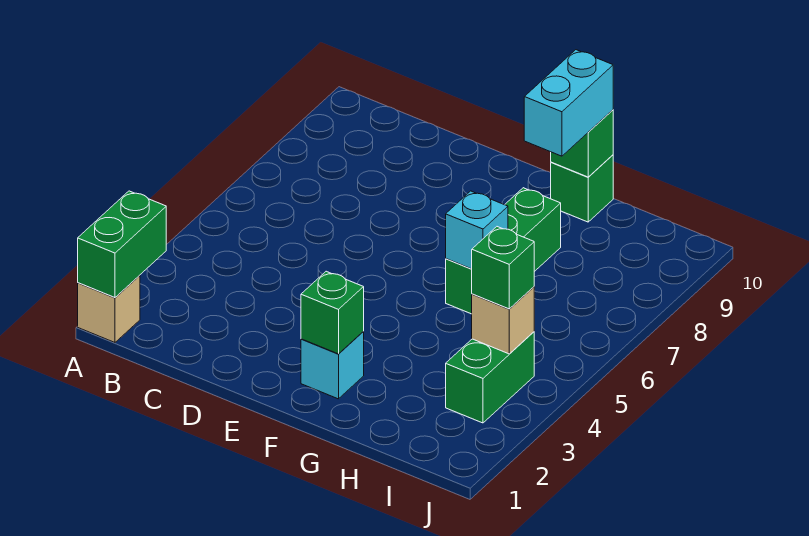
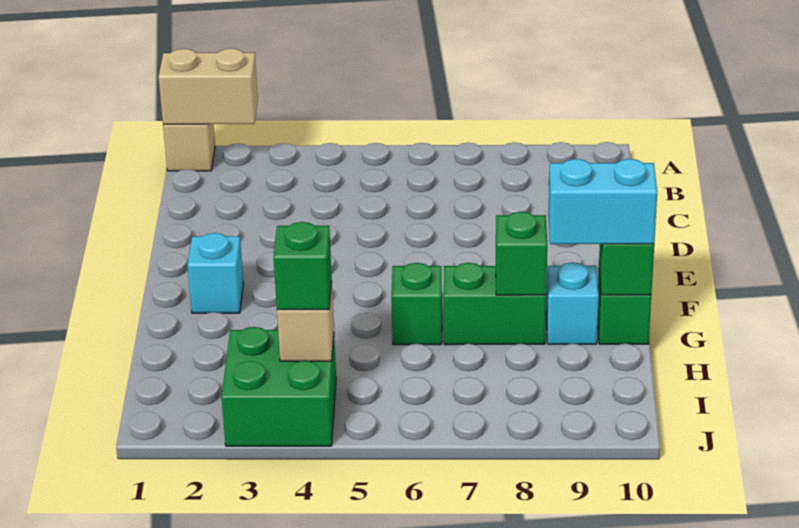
green brick A1:A2 level 2 -> tan brick A1:A2 level 2
green brick F2 level 2 -> green brick G8 level 2
cyan brick G6 level 2 -> cyan brick G9 level 1
green brick I3:I4 level 1 -> green brick I3:J4 level 1

